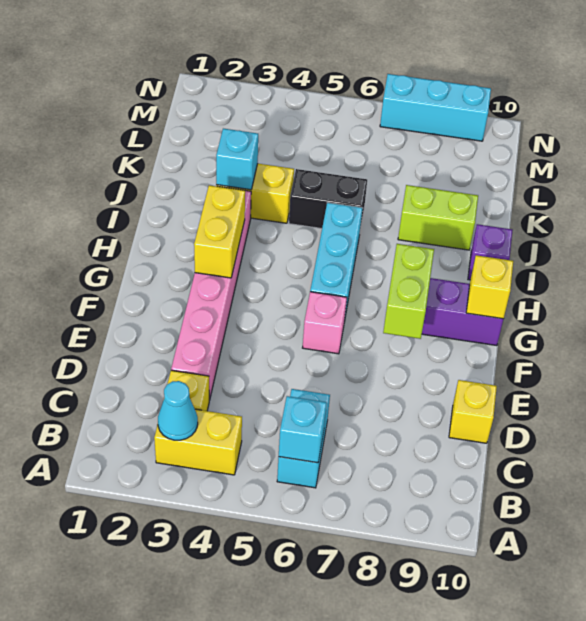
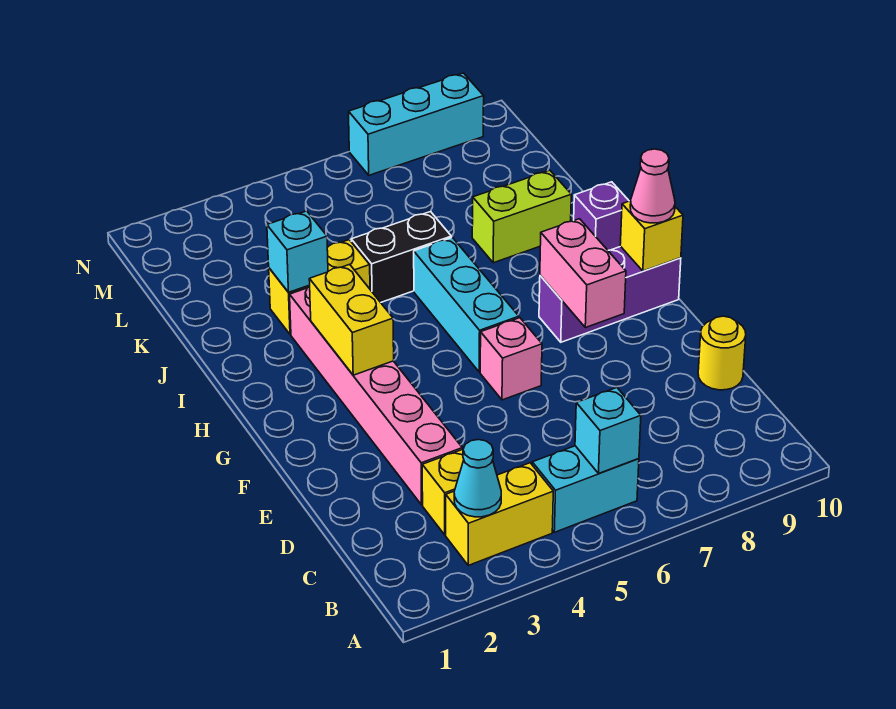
cyan brick B6:C6 level 1 -> cyan brick B5:B6 level 1
yellow brick D10 level 1 -> yellow round brick D10 level 1
lime brick F8:G8 level 2 -> pink brick F8:G8 level 2
none -> pink cone G10 level 3

